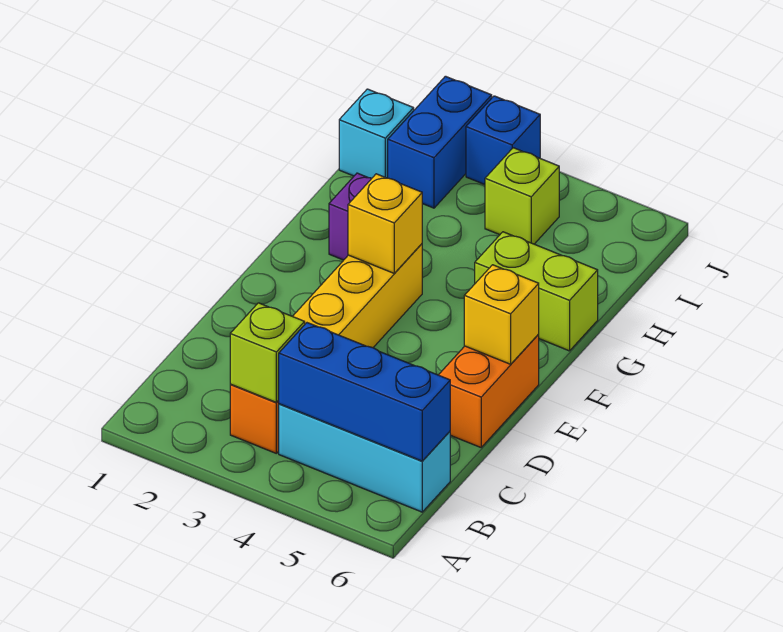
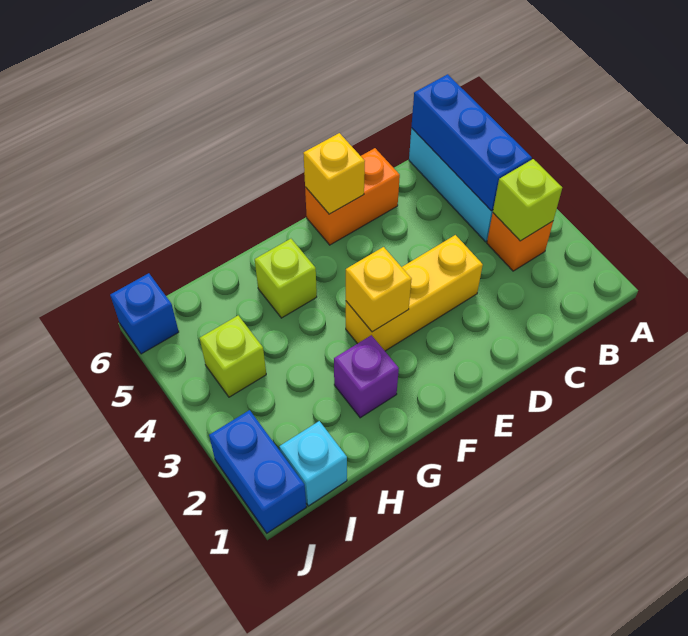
lime brick G5:G6 level 1 -> lime brick G5 level 1
blue brick I2:J2 level 1 -> blue brick J1:J2 level 1
blue brick J3 level 1 -> blue brick J6 level 1

